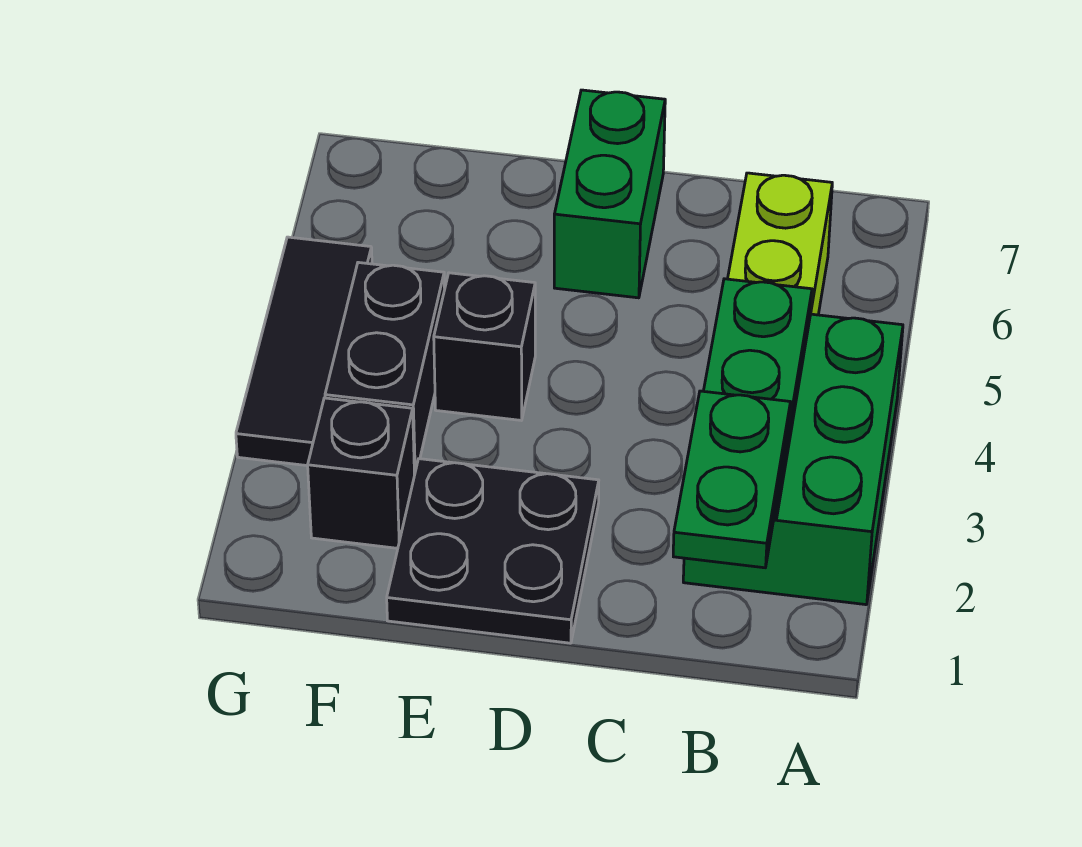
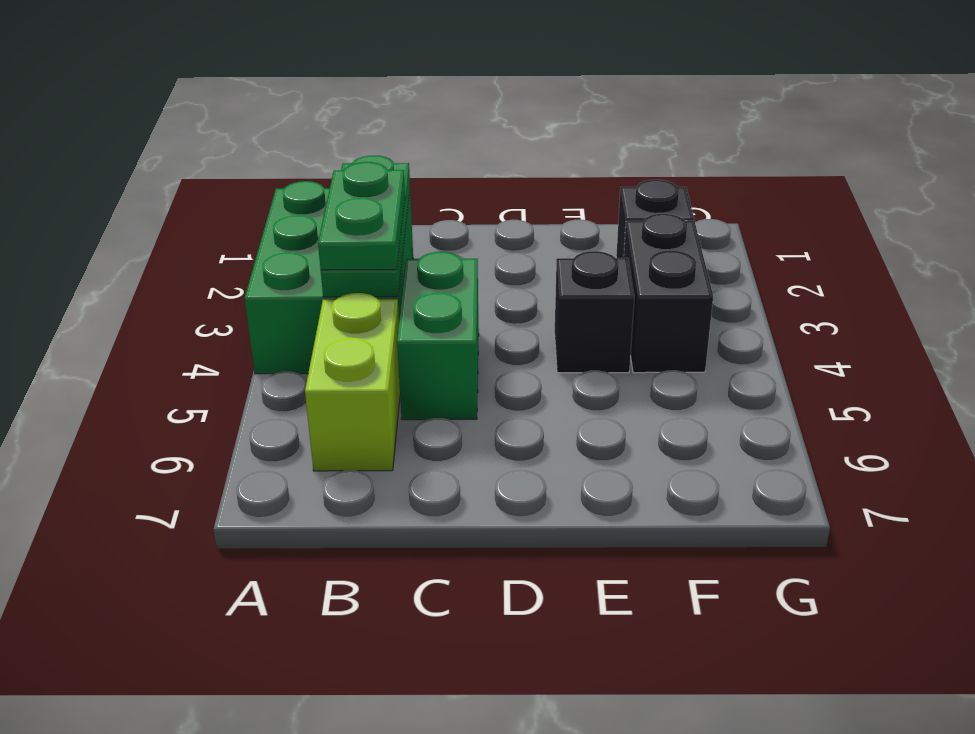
green plate B1:B2 level 3 -> green plate B3:B4 level 3
black plate D1:E2 level 1 -> none
green brick D6:D7 level 1 -> green brick C4:C5 level 1
black tile G3:G5 level 1 -> none

